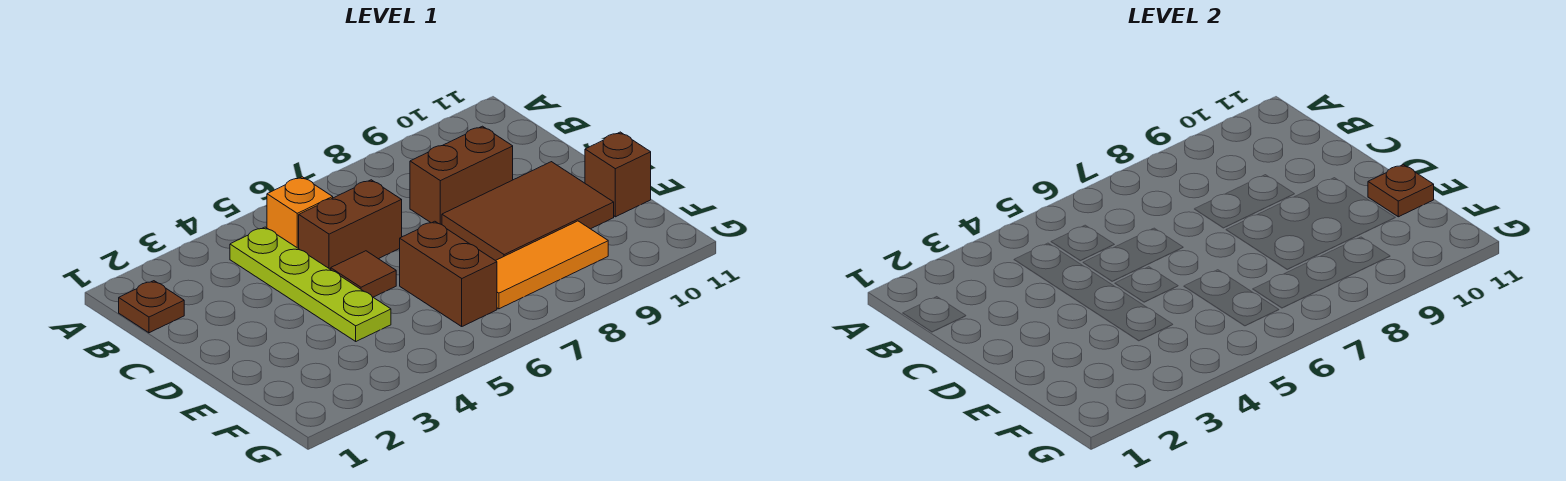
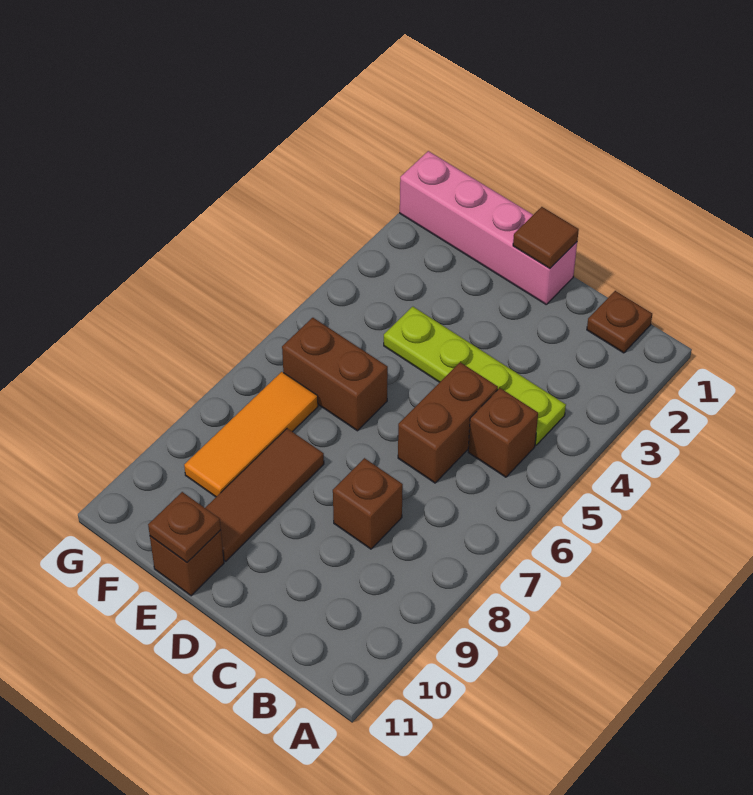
orange brick B5 level 1 -> brown brick B5 level 1
brown brick C8:C9 level 1 -> brown brick C8 level 1
none -> pink brick D1:G1 level 1
brown tile D5 level 1 -> brown tile D1 level 2
brown tile D8:E10 level 1 -> brown tile E8:E10 level 1

